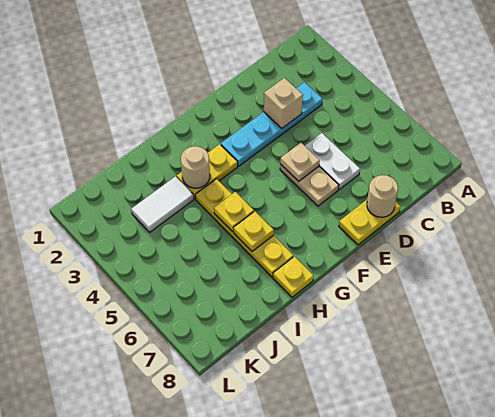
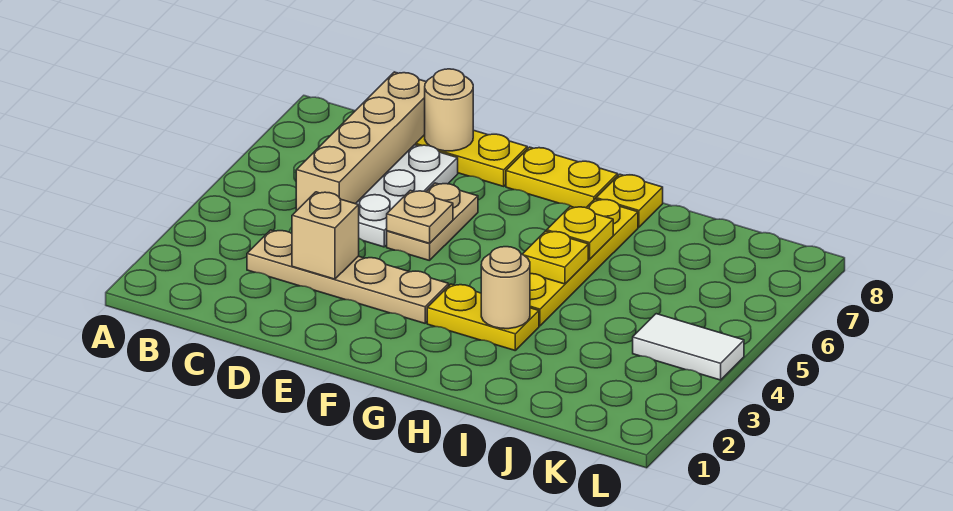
cyan plate C3:F3 level 1 -> tan plate C3:F3 level 1
none -> tan brick C5:C8 level 1
white plate D5:D6 level 1 -> white plate D5:D7 level 1
none -> yellow plate F8:G8 level 1
white tile I3:J3 level 1 -> white tile K4:L4 level 1

